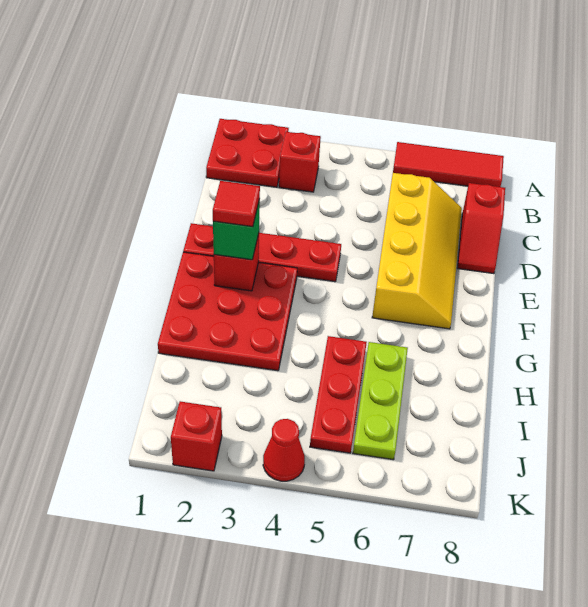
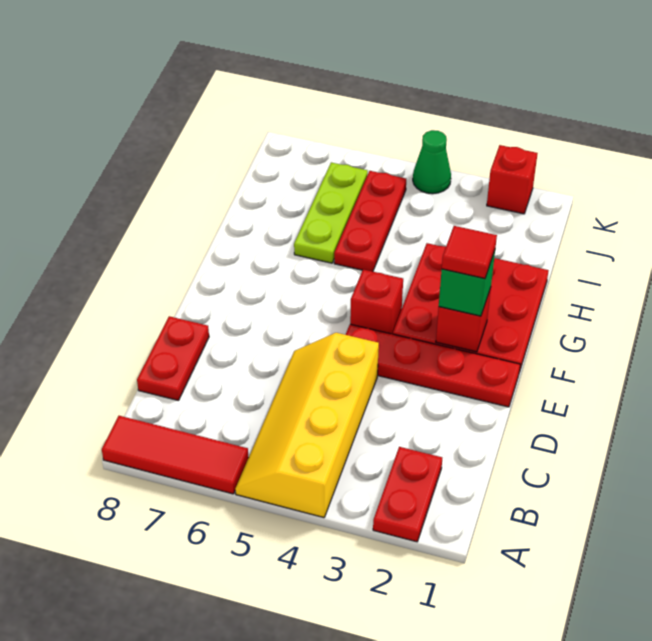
red plate A1:B2 level 1 -> red plate A2:B2 level 1
red brick B3 level 1 -> red brick F4 level 1
yellow slope C6:F7 level 1 top 6 -> yellow slope A4:D5 level 1 top 4
red slope C8:D8 level 1 top C -> red plate C8:D8 level 1
red cone K4 level 1 -> green cone K4 level 1

